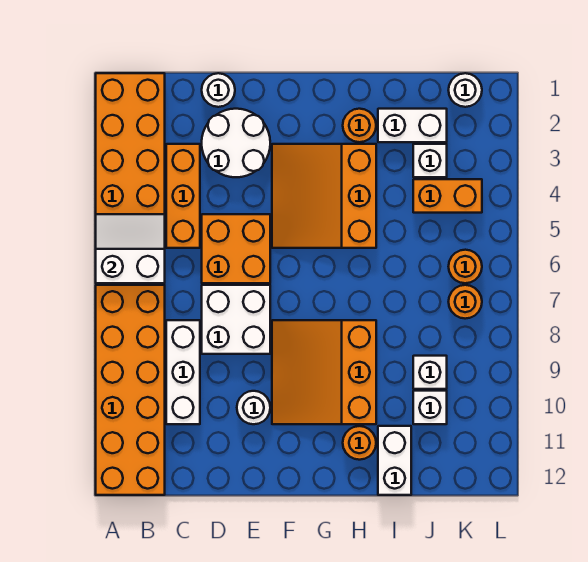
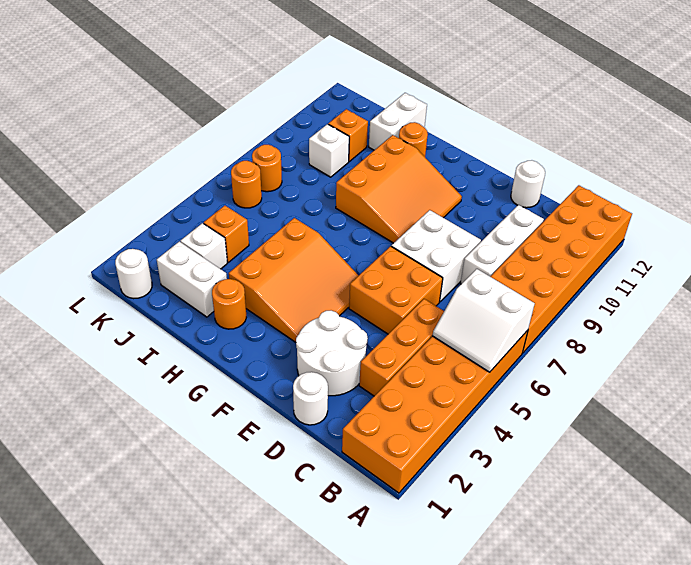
white round brick E10 level 1 -> white round brick D12 level 1
orange brick J4:K4 level 1 -> orange brick J4 level 1
white brick J10 level 1 -> orange brick J10 level 1

